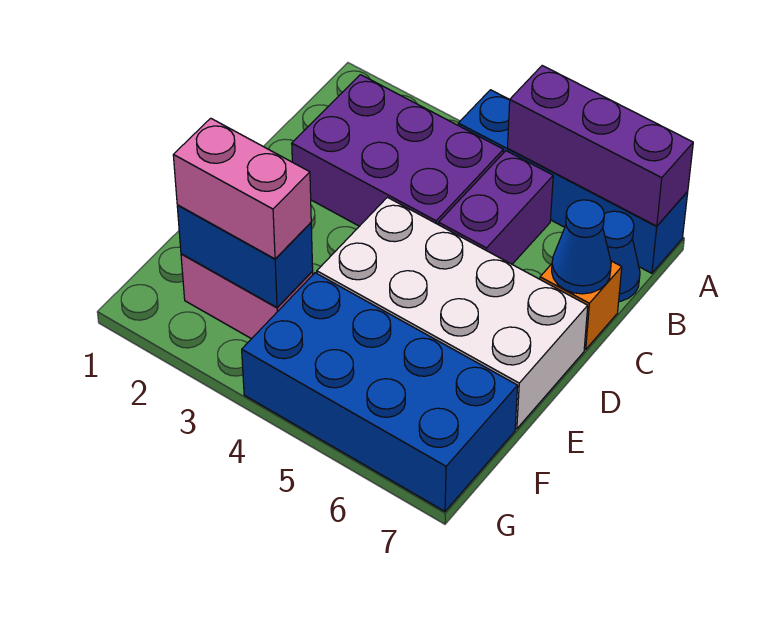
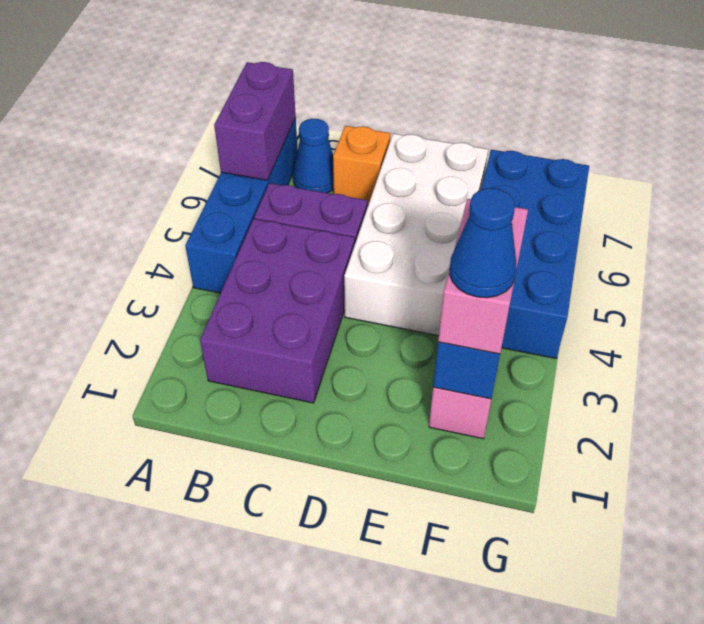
purple brick A5:A7 level 2 -> purple brick A6:A7 level 2
blue cone C7 level 2 -> blue cone F2 level 4

